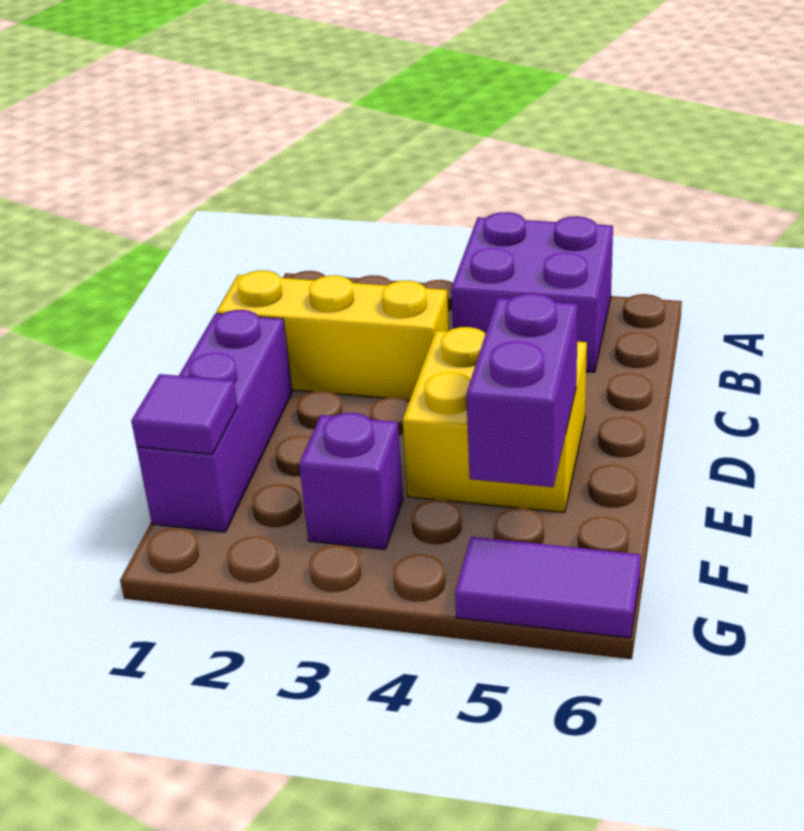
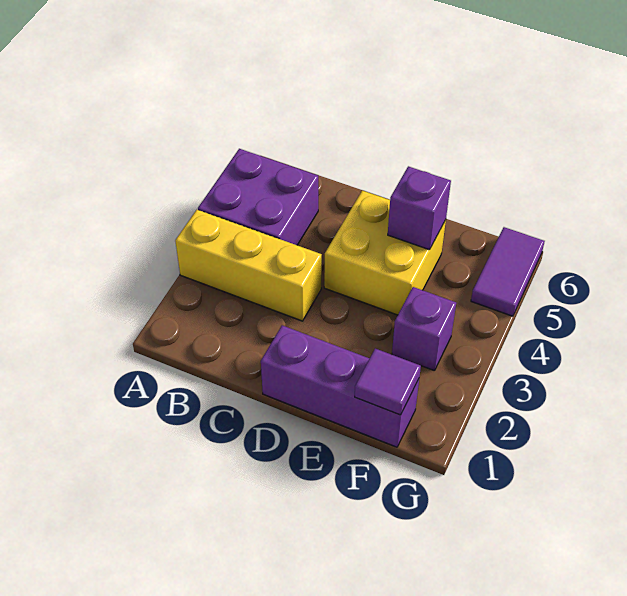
yellow brick C1:C3 level 1 -> yellow brick A3:C3 level 1
purple brick E5:F5 level 2 -> purple brick E5 level 2

